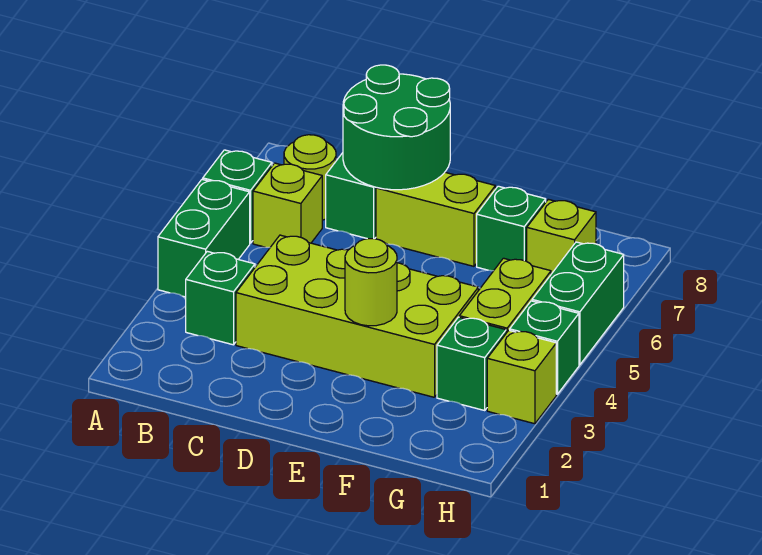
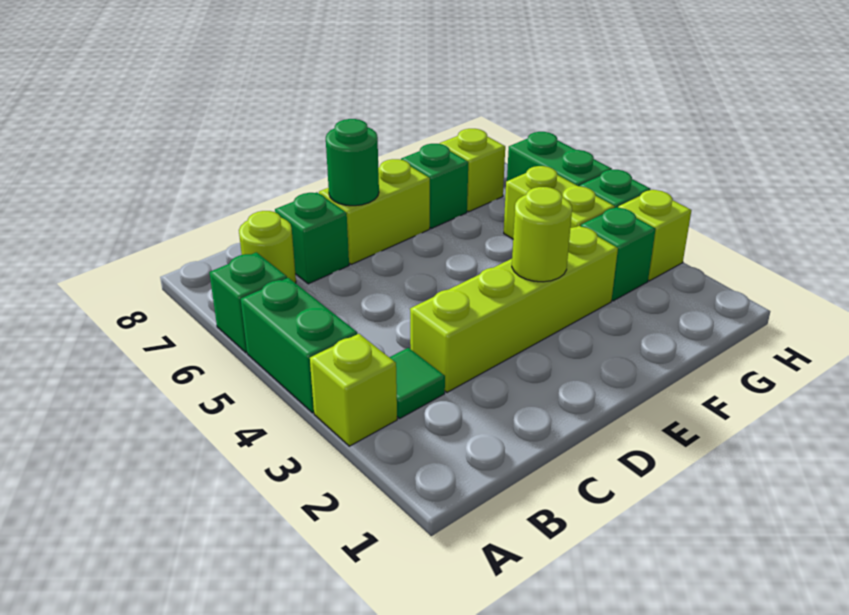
green brick B3 level 1 -> green tile B3 level 1
lime brick B6 level 1 -> lime brick A3 level 1
lime brick C3:F4 level 1 -> lime brick C3:F3 level 1
green round brick C7:D8 level 2 -> green round brick D7 level 2

